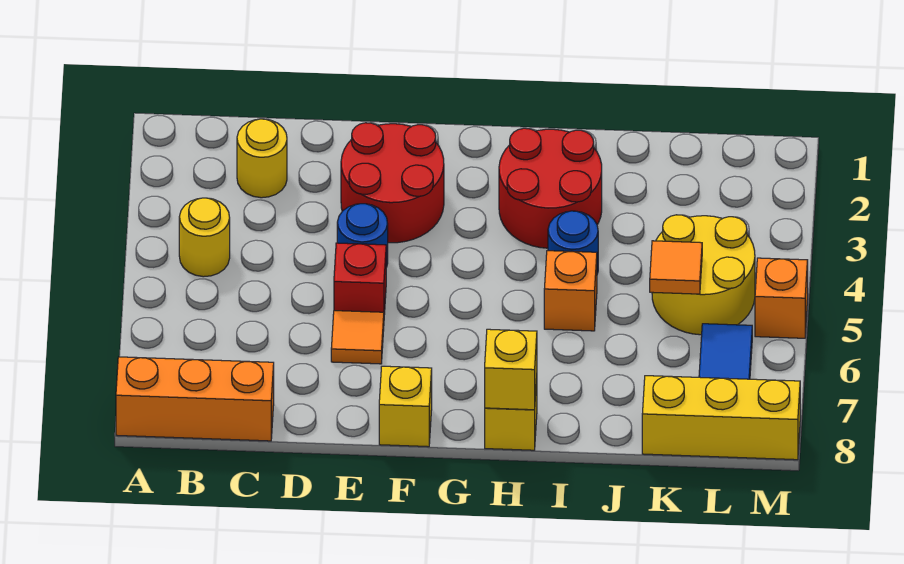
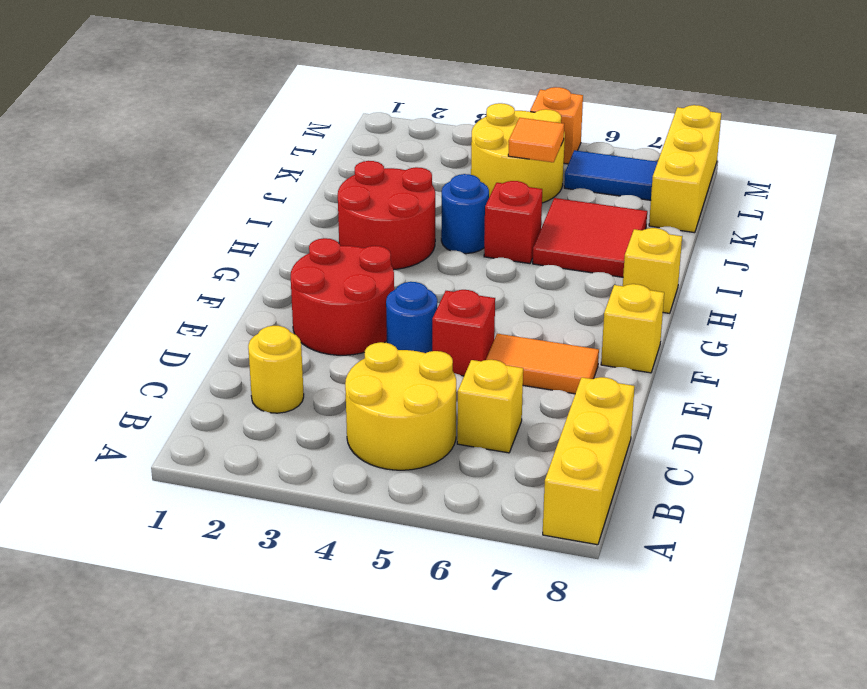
orange brick A8:C8 level 1 -> yellow brick A8:C8 level 1
yellow round brick B4 level 1 -> yellow round brick B4:C5 level 1
orange tile E6 level 1 -> orange tile E6:E7 level 1
yellow brick H8 level 2 -> yellow brick C6 level 1
orange brick I5 level 1 -> red brick I5 level 1
none -> red tile I6:J7 level 1

